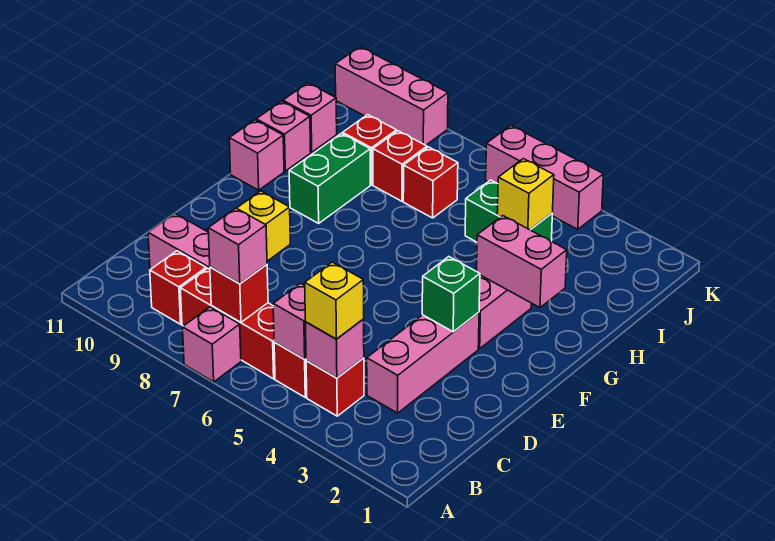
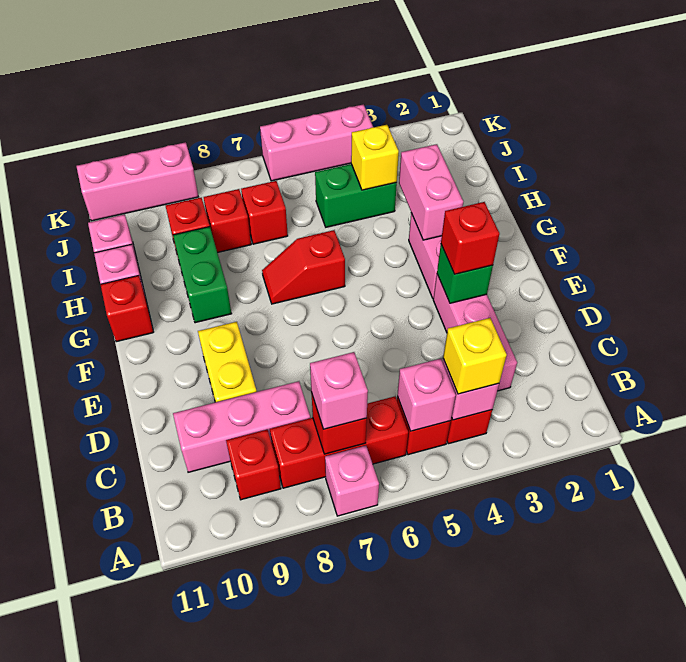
none -> red brick E3 level 3
pink brick G2:G3 level 2 -> pink brick G3:H3 level 2
none -> red slope G6:G7 level 1 top 6
pink brick G11 level 1 -> red brick G11 level 1

